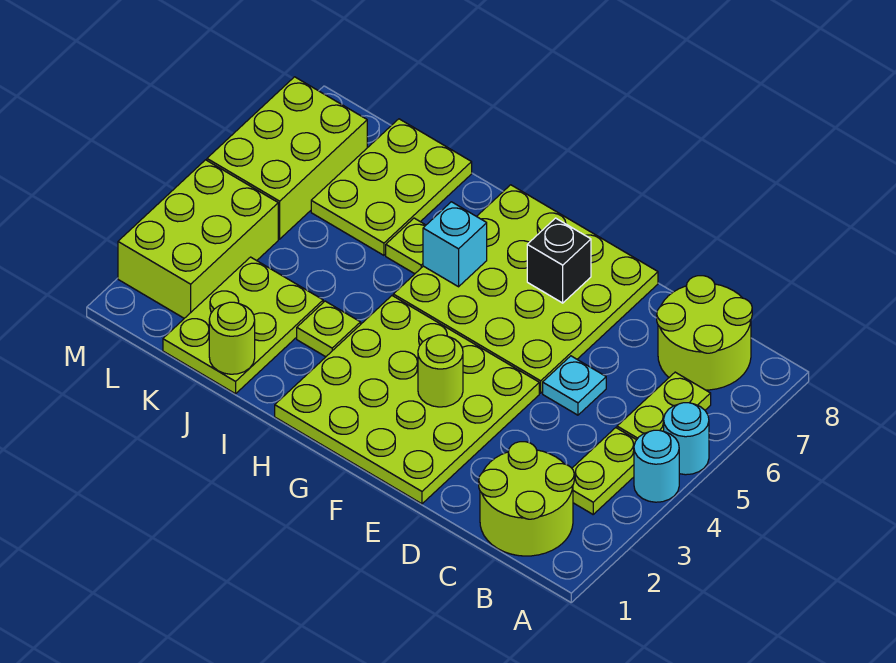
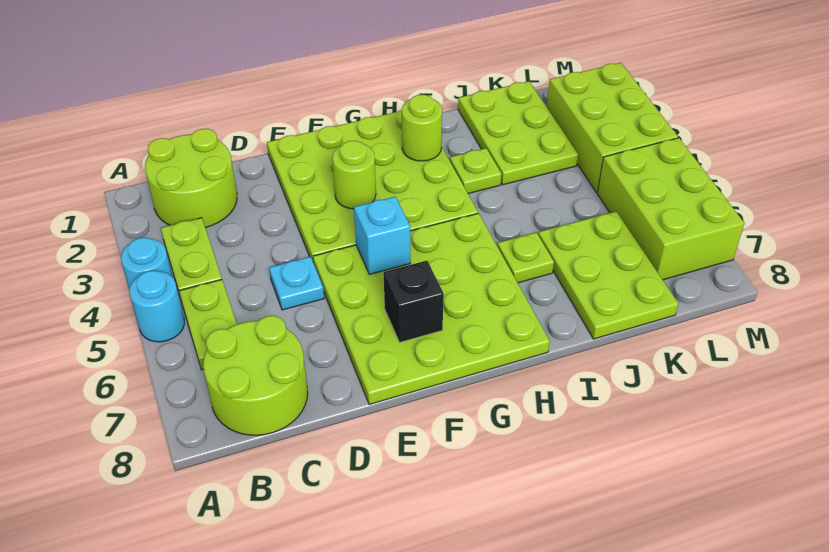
cyan brick H6 level 2 -> cyan brick F5 level 2
lime round brick J1 level 2 -> lime round brick H2 level 2

